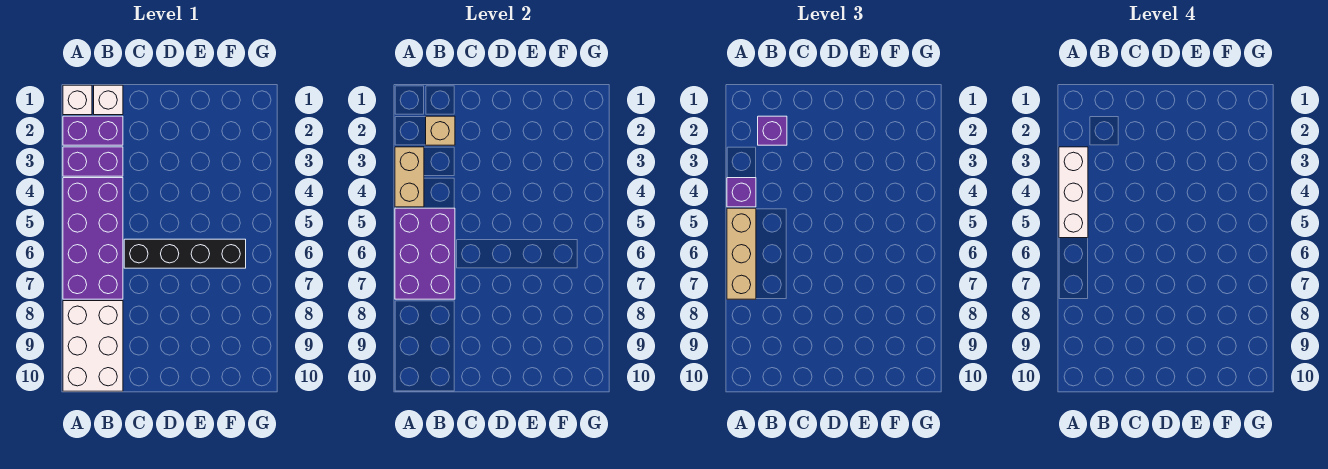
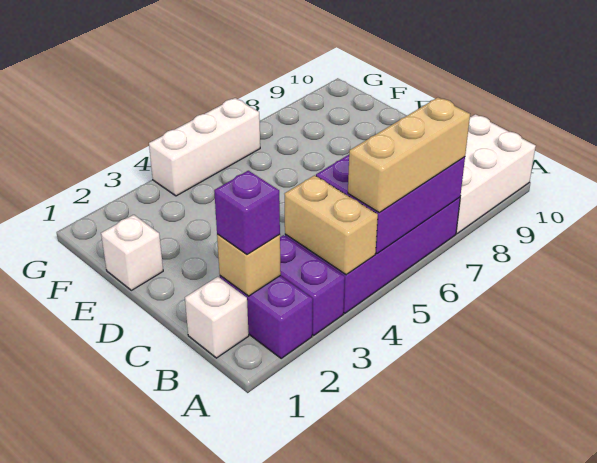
white brick A1 level 1 -> white brick E1 level 1
tan brick A3:A4 level 2 -> tan brick A4:B4 level 2
white brick A3:A5 level 4 -> white brick G4:G6 level 1
purple brick A4 level 3 -> none
black brick C6:F6 level 1 -> none

